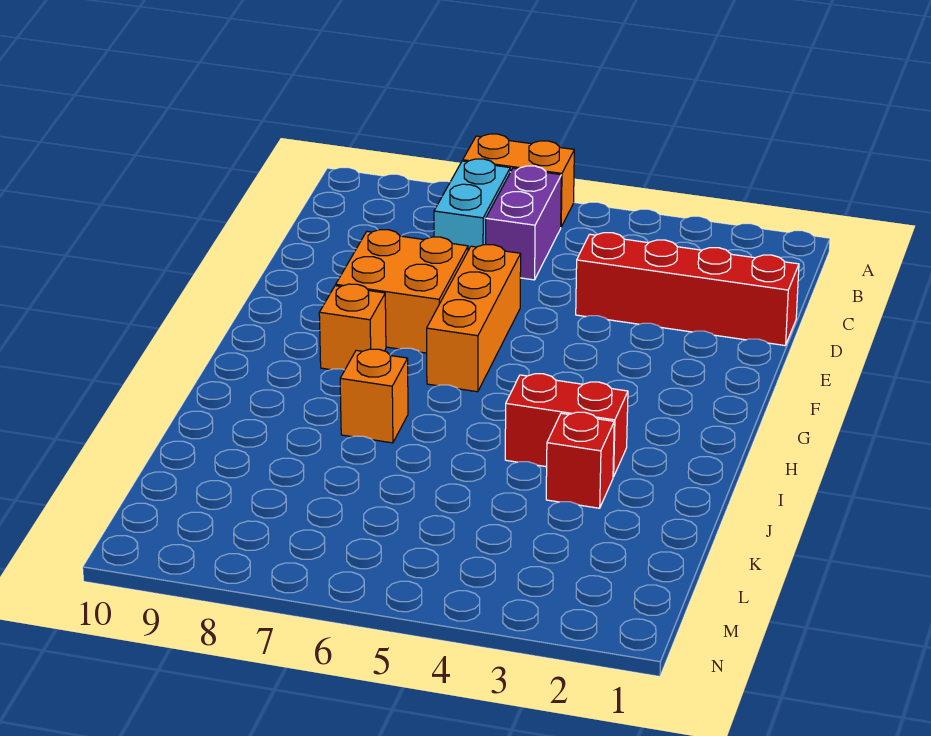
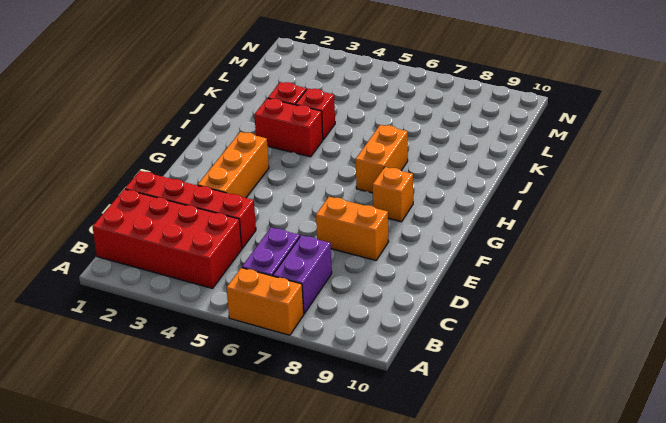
none -> red brick B1:C4 level 1
cyan brick B7:C7 level 1 -> purple brick B7:C7 level 1
orange brick E6:G6 level 1 -> orange brick E3:G3 level 1
orange brick E7:F8 level 1 -> orange brick E7:E8 level 1
orange brick I7 level 1 -> orange brick H7:I7 level 1
none -> red brick J4 level 1

